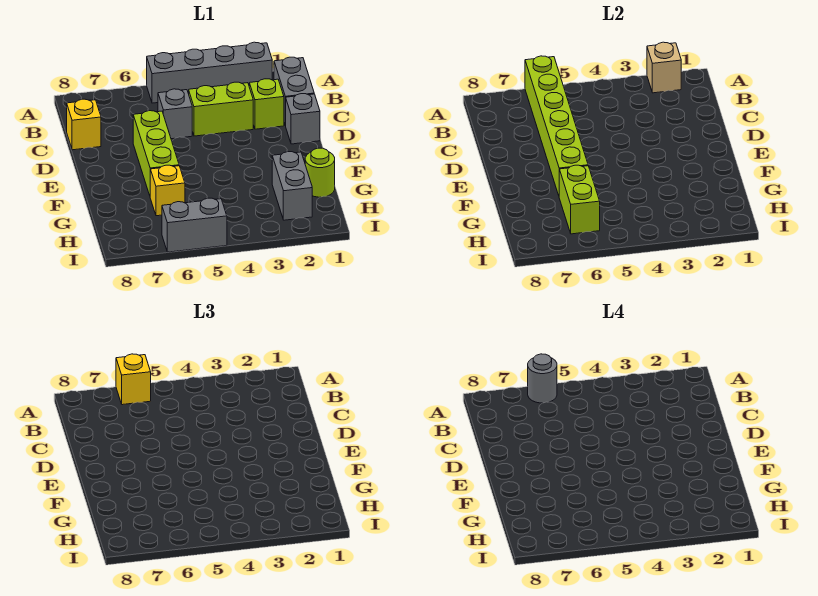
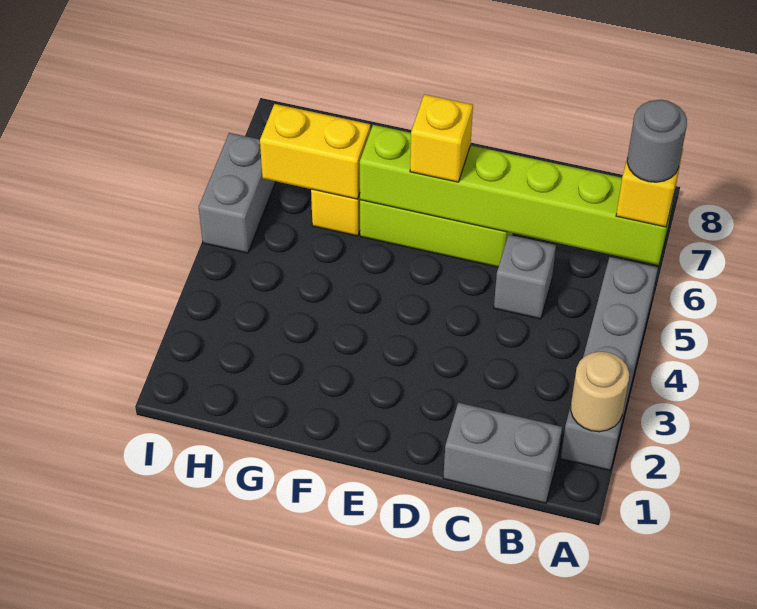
tan brick A2 level 2 -> tan round brick A2 level 2
lime brick C2 level 1 -> none
lime brick C3:C4 level 1 -> none
yellow brick C8 level 1 -> yellow brick E6 level 3
grey brick D1 level 1 -> none
lime round brick G1 level 1 -> none
grey brick G2:H2 level 1 -> none
lime brick G6:H6 level 2 -> yellow brick G6:H6 level 2

